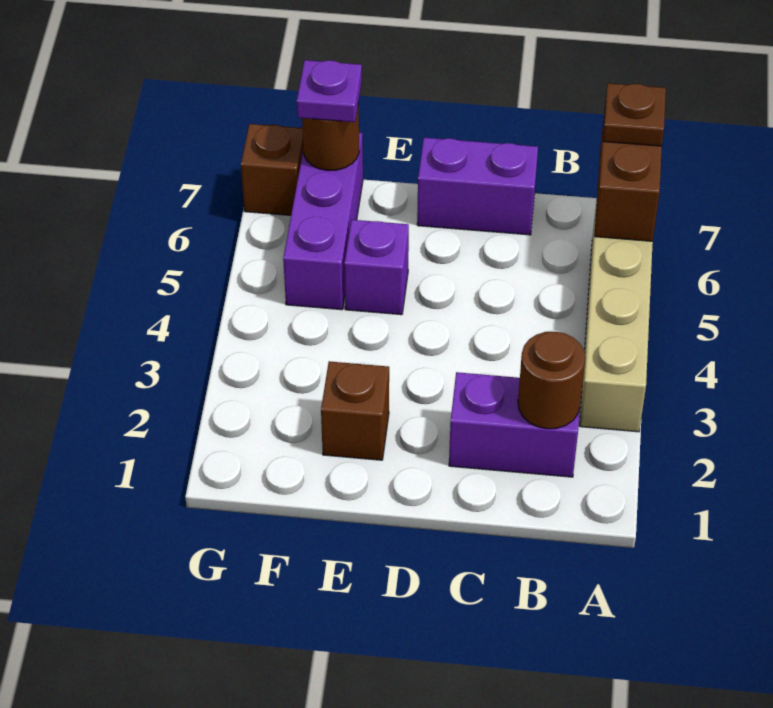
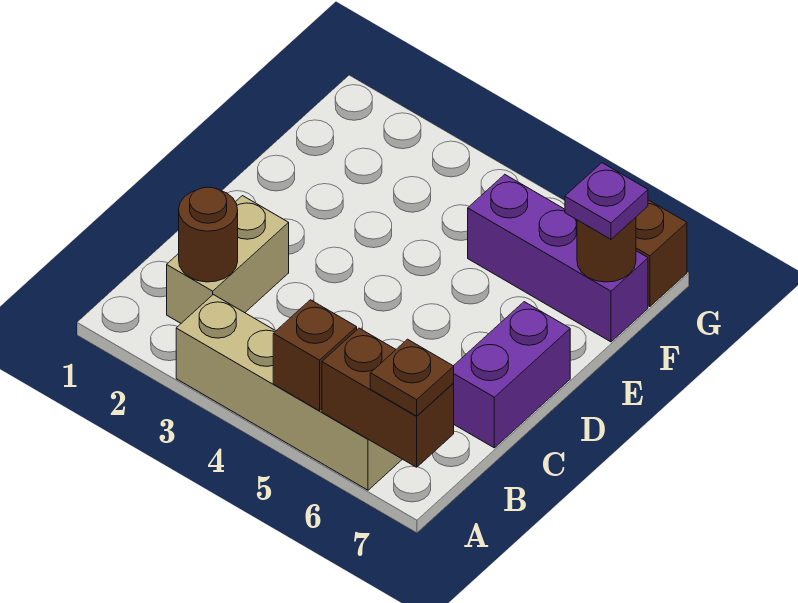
purple brick B2:C2 level 1 -> tan brick B2:C2 level 1
brown brick E2 level 1 -> brown brick A5 level 2
purple brick E5 level 1 -> none

